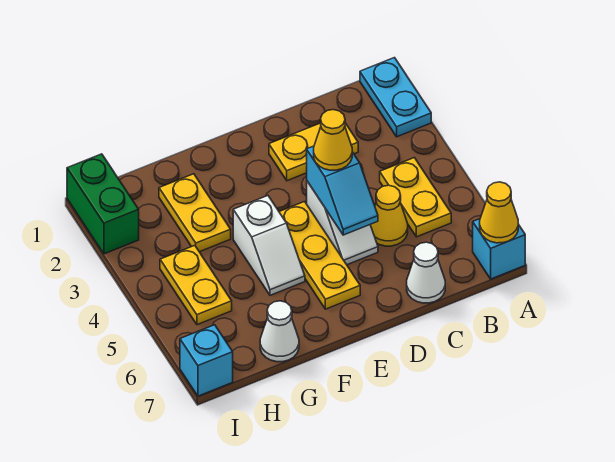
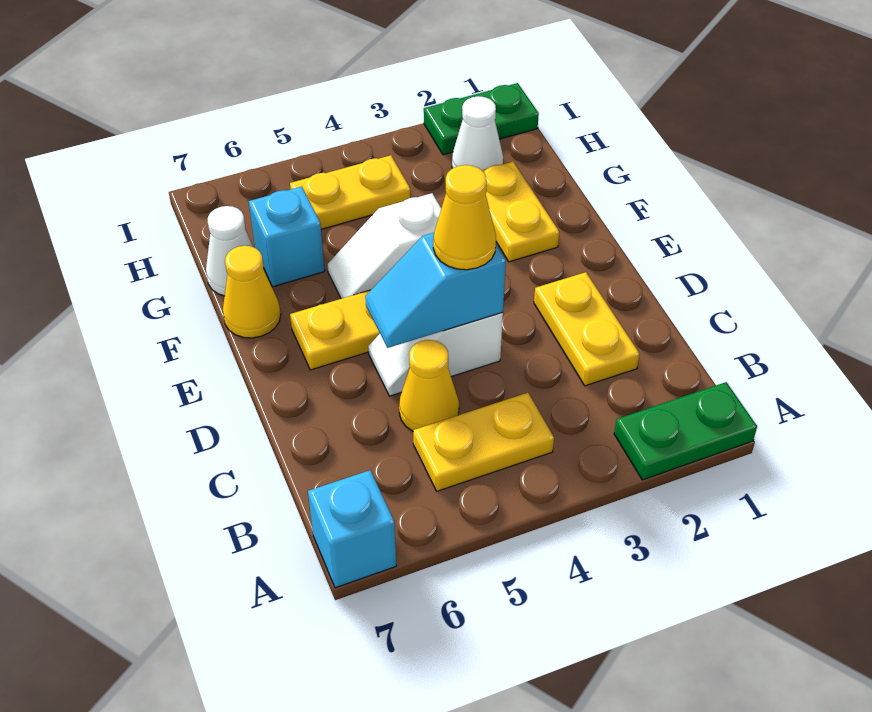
cyan plate A1:A2 level 1 -> green plate A1:A2 level 1
yellow cone A7 level 2 -> yellow cone F7 level 1
white cone C7 level 1 -> white cone H2 level 1
yellow plate G2:G3 level 1 -> yellow plate F2:G2 level 1
green brick I1:I2 level 1 -> green plate I1:I2 level 1
cyan brick I7 level 1 -> cyan brick G6 level 1

